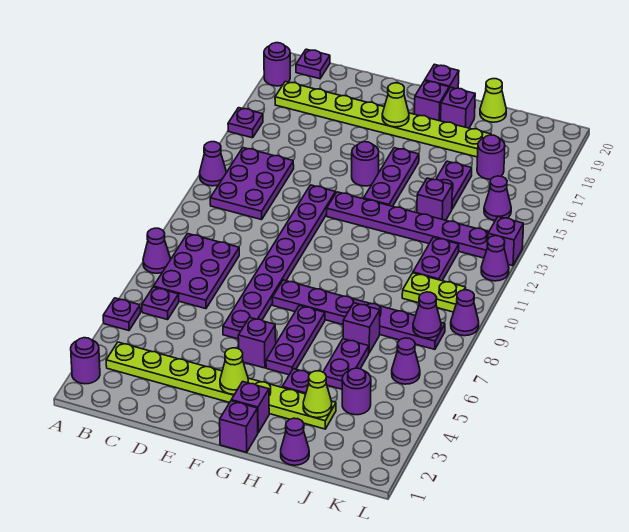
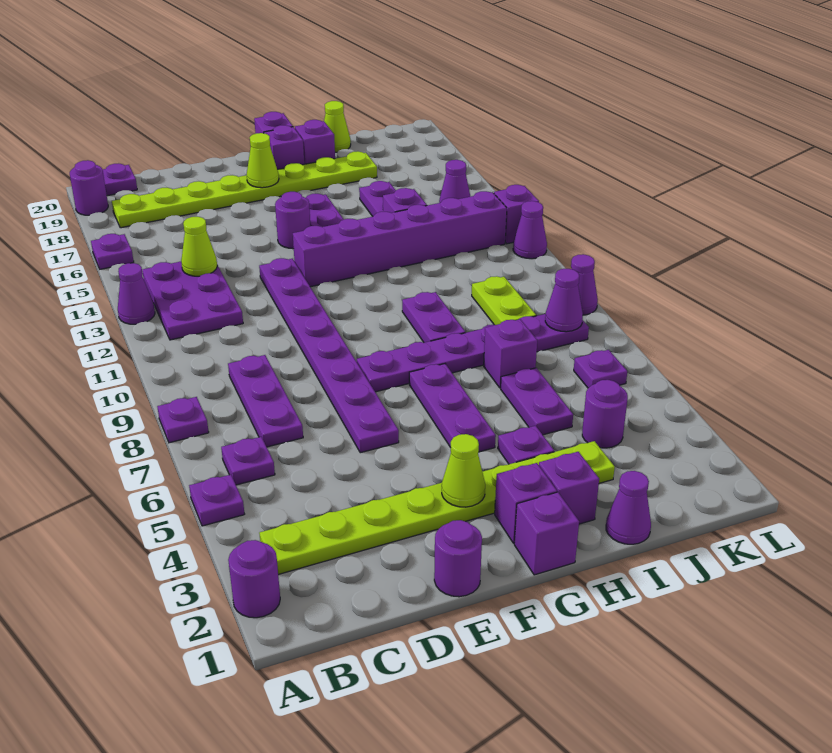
purple cone A8 level 1 -> purple plate A8 level 1
purple plate B7:C9 level 1 -> purple plate C7:C9 level 1
purple brick F5 level 1 -> purple brick H2 level 1
purple plate F13:K13 level 1 -> purple brick F13:K13 level 1
lime cone I3 level 2 -> lime cone C14 level 2
lime plate J10:K10 level 1 -> lime plate J9:J10 level 1
purple plate J11:J12 level 1 -> purple plate H9:H10 level 1
purple round brick J17 level 1 -> purple round brick E1 level 1
purple cone K6 level 1 -> purple plate K6 level 1

